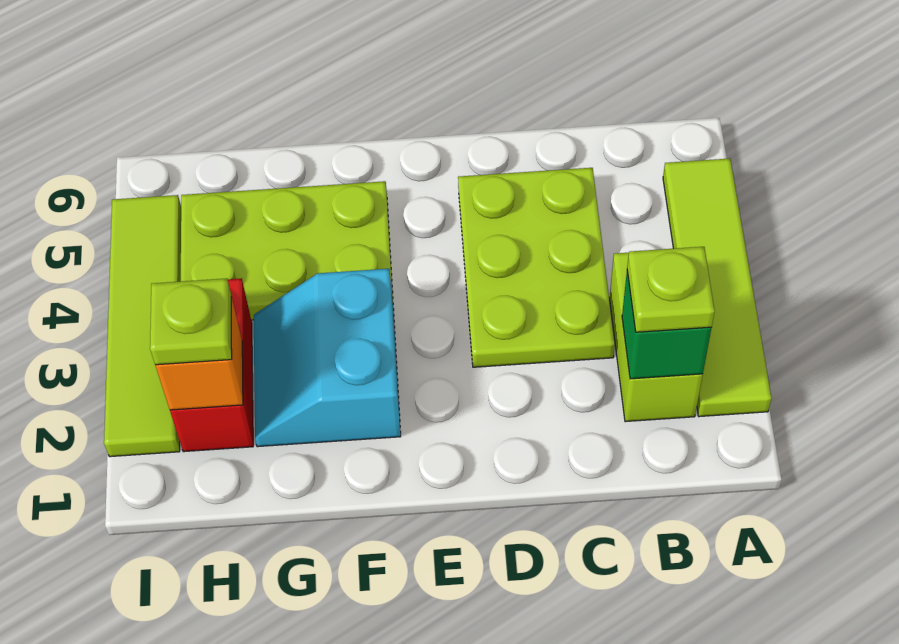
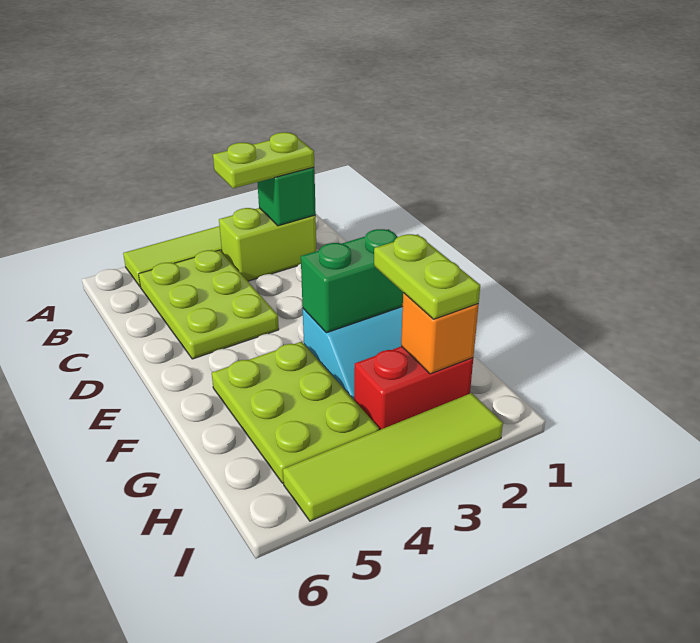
lime plate B2 level 3 -> lime plate B2:B3 level 3
lime plate C3:D5 level 1 -> lime plate B4:D5 level 1
none -> green brick F2:F3 level 2
lime plate H2 level 3 -> lime plate G2:H2 level 3

